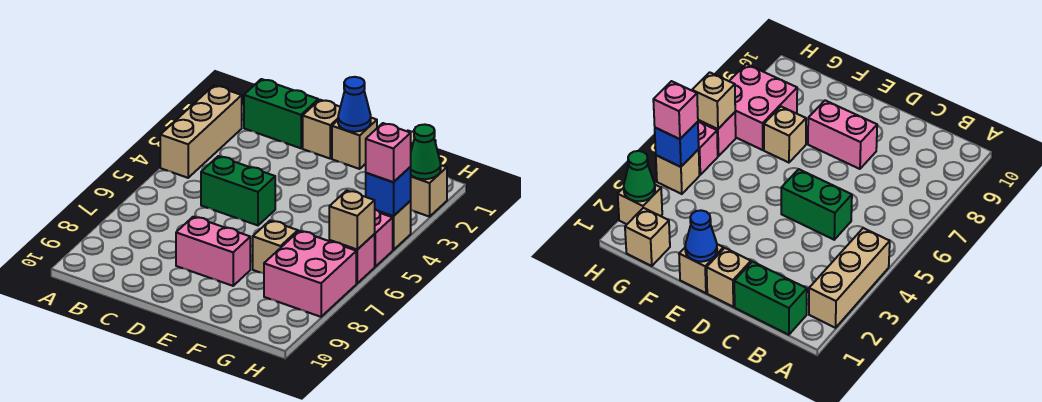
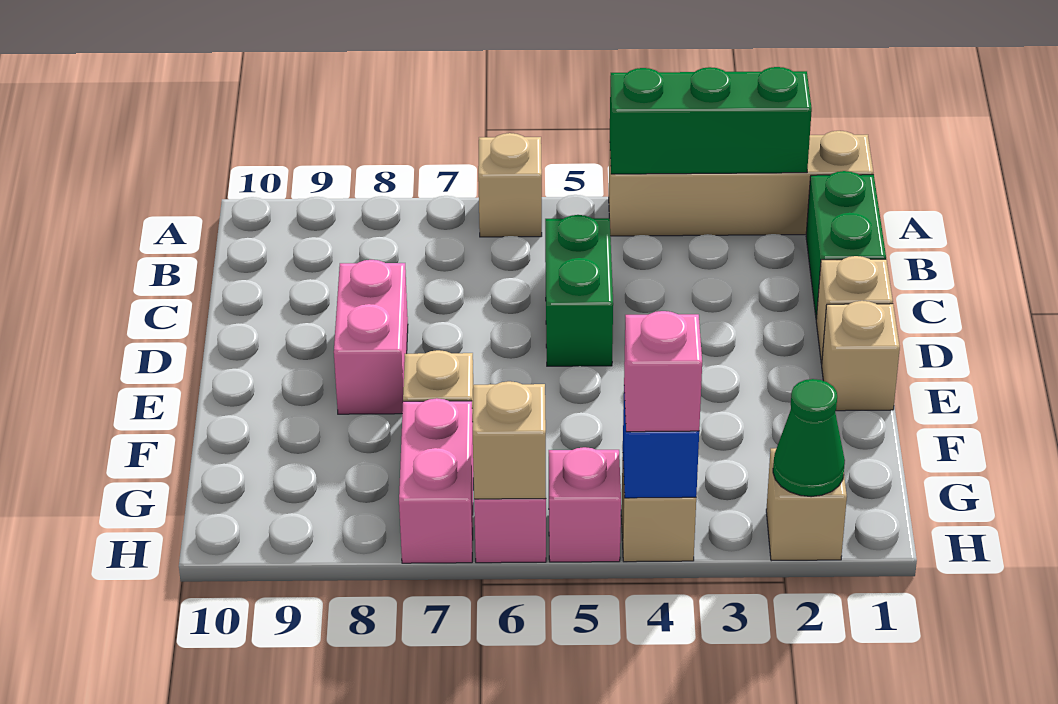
tan brick A2:A4 level 1 -> tan brick A1:A4 level 1
none -> green brick A2:A4 level 2
blue cone E1 level 2 -> none
tan brick G1 level 1 -> tan brick A6 level 1
pink brick G7:H8 level 1 -> pink brick G7:H7 level 1

